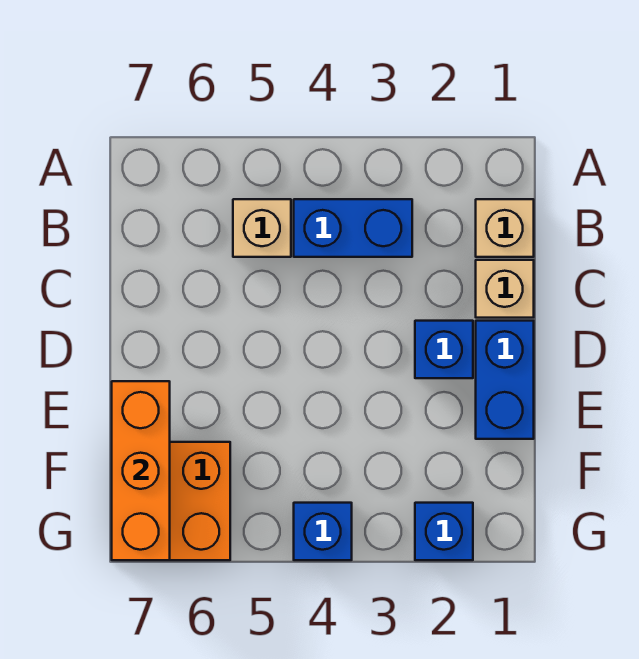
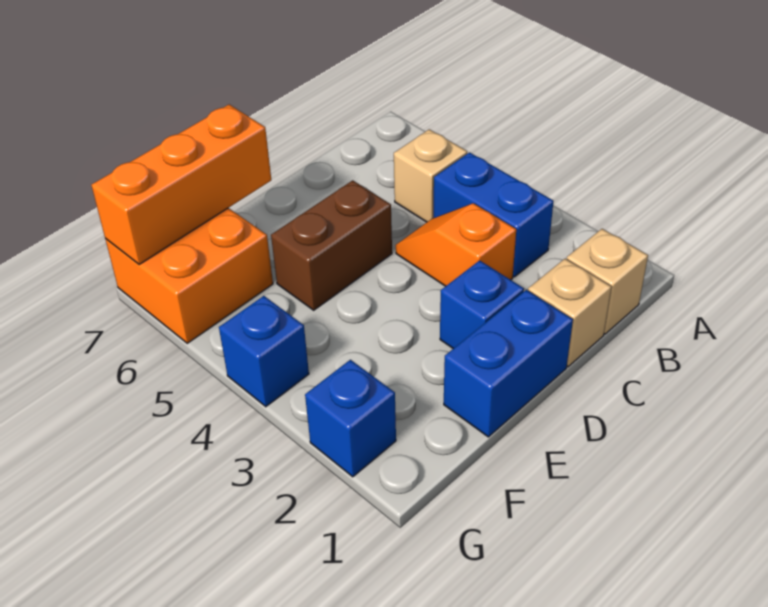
none -> orange slope C3:C4 level 1 top 3
none -> brown brick D5:E5 level 1

